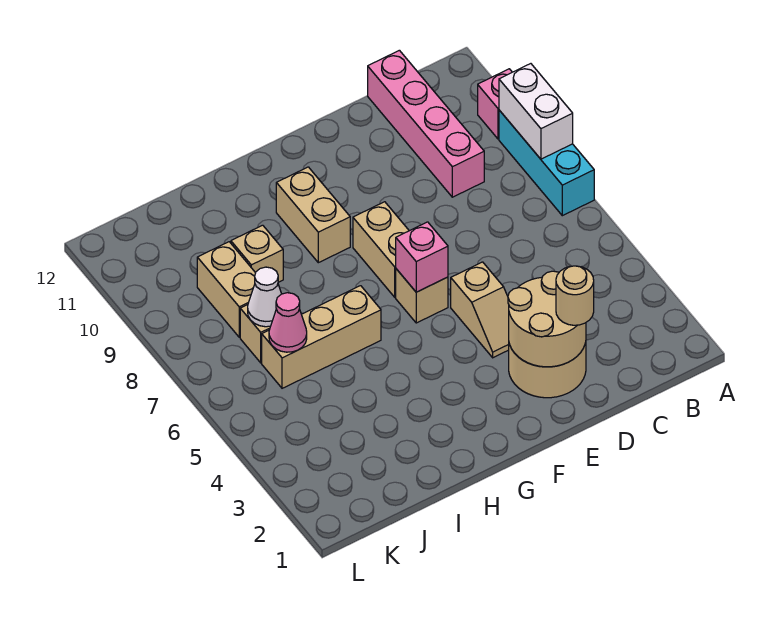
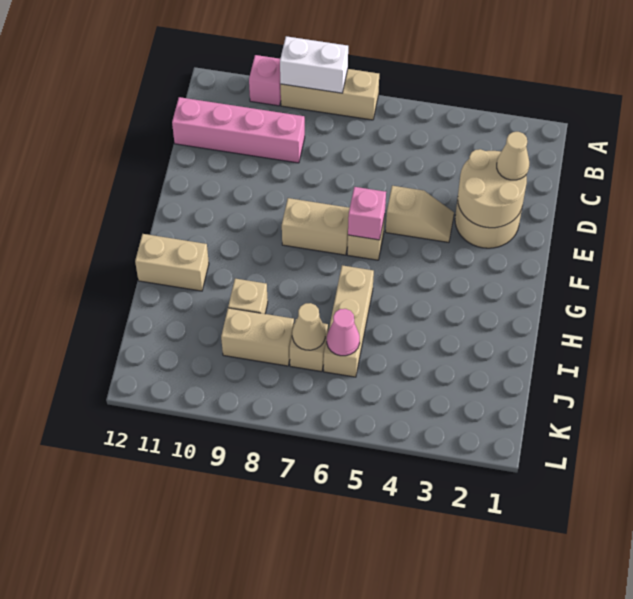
cyan brick A7:A9 level 1 -> tan brick A7:A9 level 1
tan round brick D2 level 3 -> tan cone D2 level 3
tan brick G9:G10 level 1 -> tan brick H11:H12 level 1
white cone J7 level 2 -> tan cone J7 level 2

